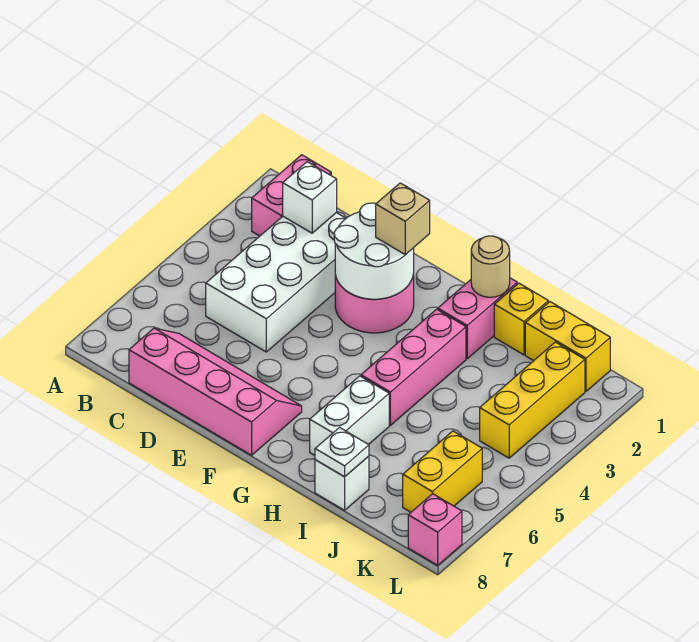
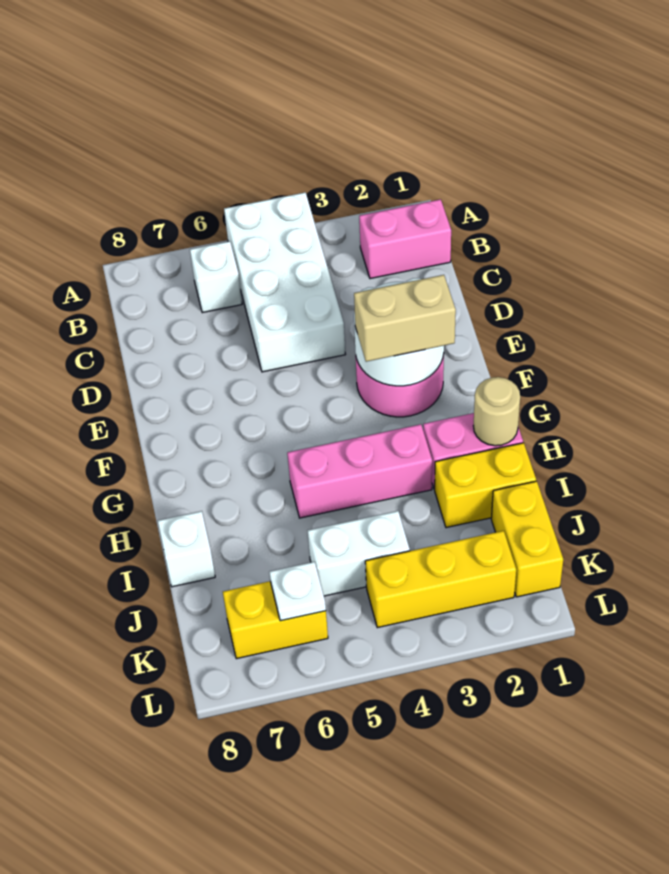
white brick C2:D5 level 1 -> white brick A4:D5 level 1
white brick C2 level 2 -> white brick B6 level 1
pink slope C7:F8 level 1 top 8 -> none
tan brick F2 level 3 -> tan brick F2:F3 level 3
white brick H6:H7 level 1 -> white brick J4:J5 level 1
yellow brick I1 level 1 -> yellow brick I1:I2 level 1
white plate I8 level 2 -> white plate K6 level 2
pink brick L8 level 1 -> none

